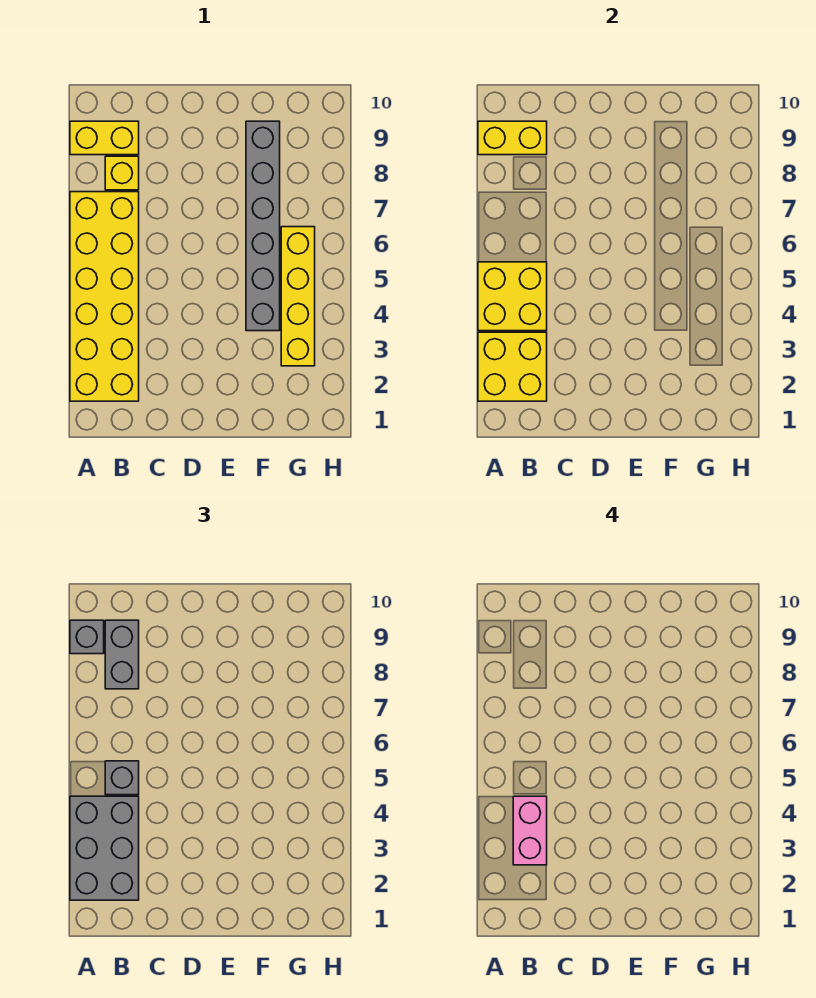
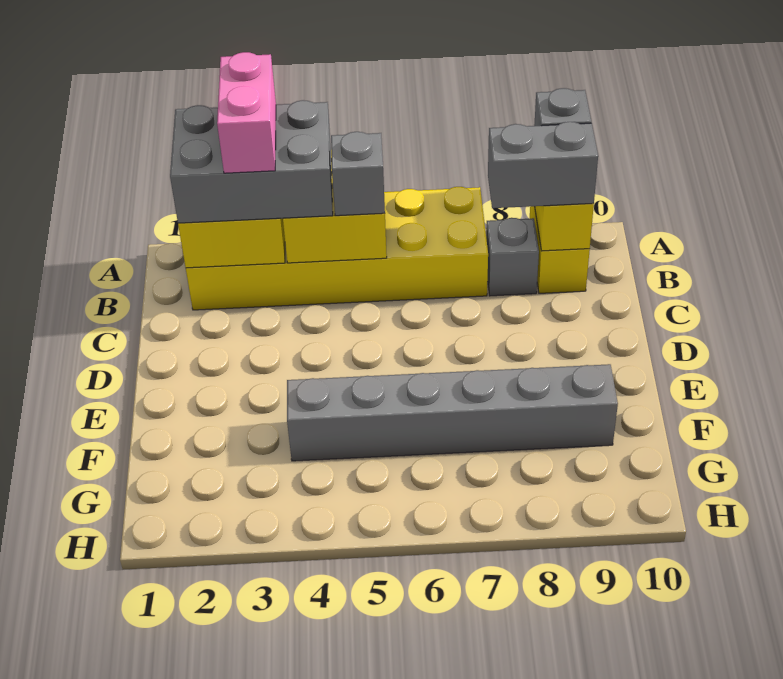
pink brick B3:B4 level 4 -> pink brick A3:B3 level 4
yellow brick B8 level 1 -> grey brick B8 level 1
yellow brick G3:G6 level 1 -> none

